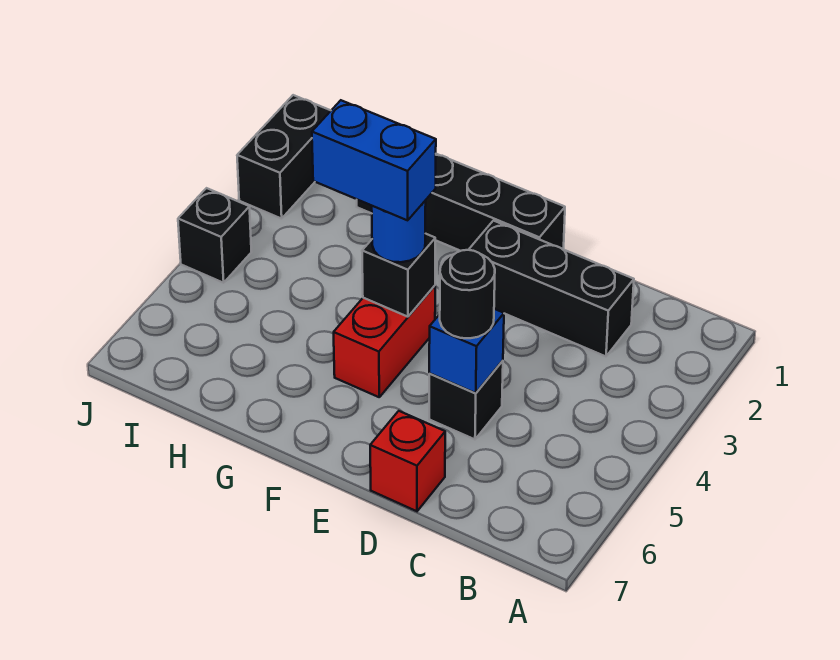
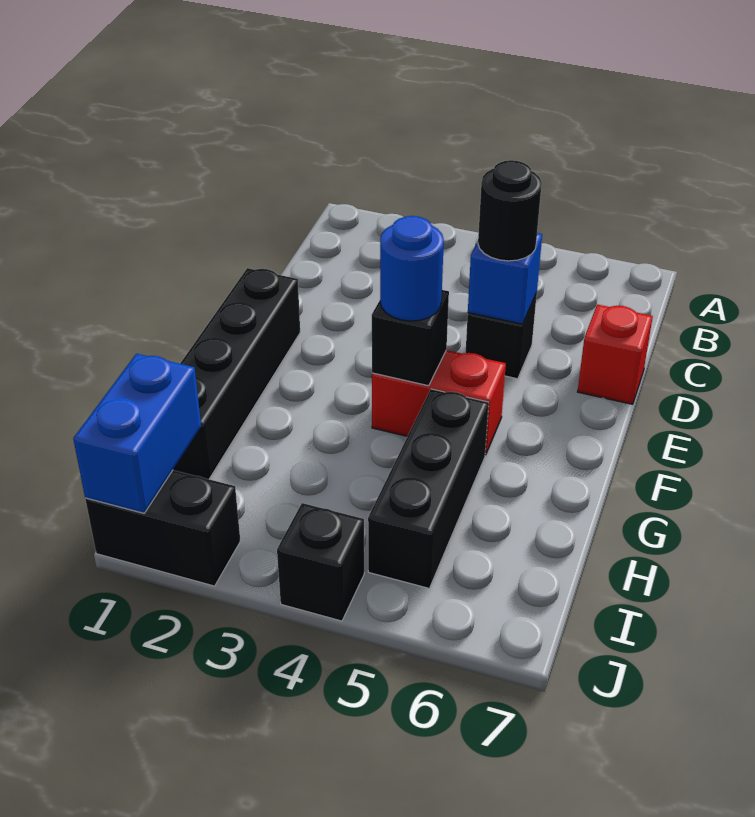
black brick C2:E2 level 1 -> black brick G5:I5 level 1
blue brick F4:G4 level 4 -> blue brick I1:J1 level 2

